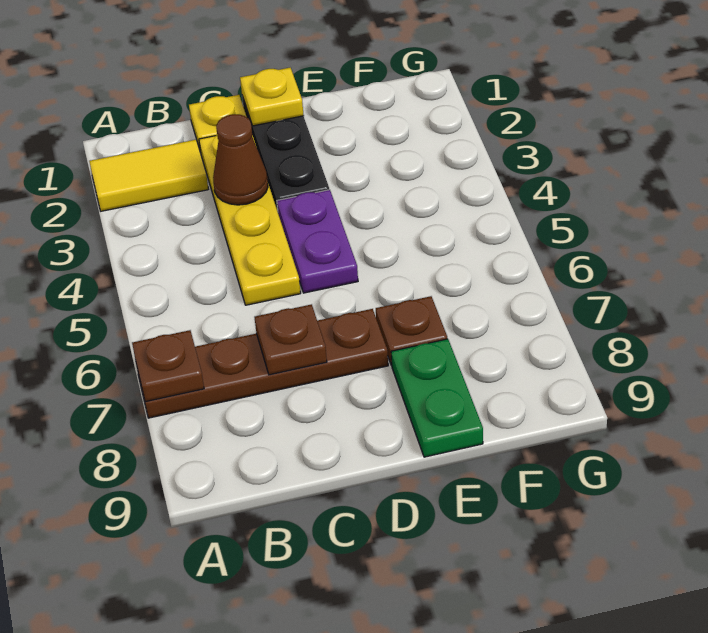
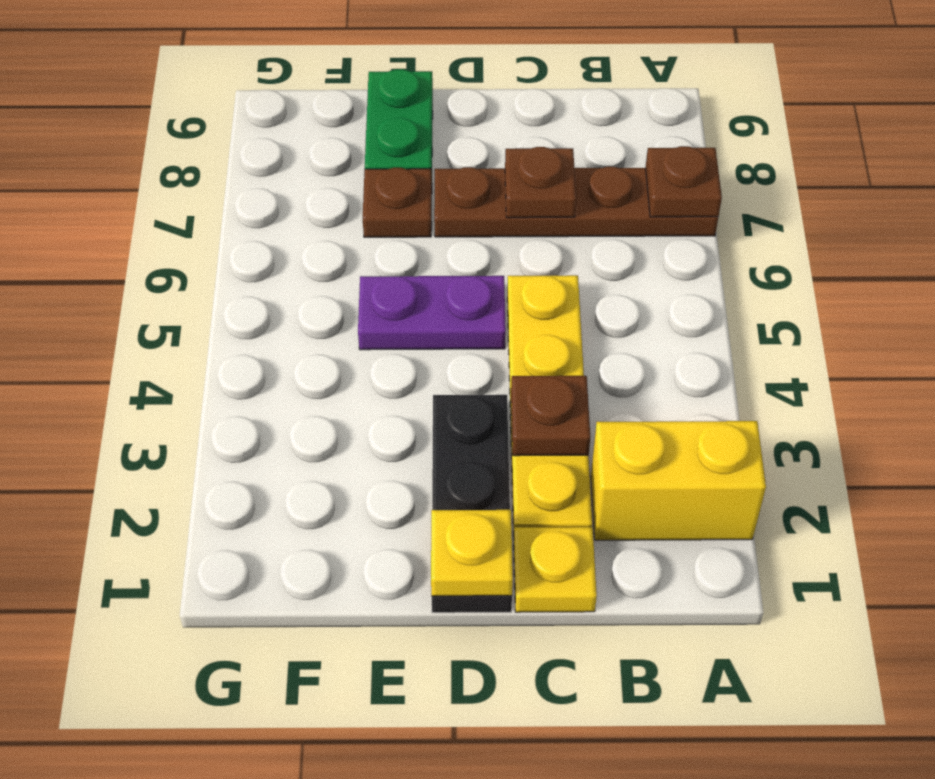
yellow tile A2:B2 level 1 -> yellow brick A2:B2 level 1
brown cone C3 level 2 -> brown plate C3 level 2
purple plate D4:D5 level 1 -> purple plate D5:E5 level 1

